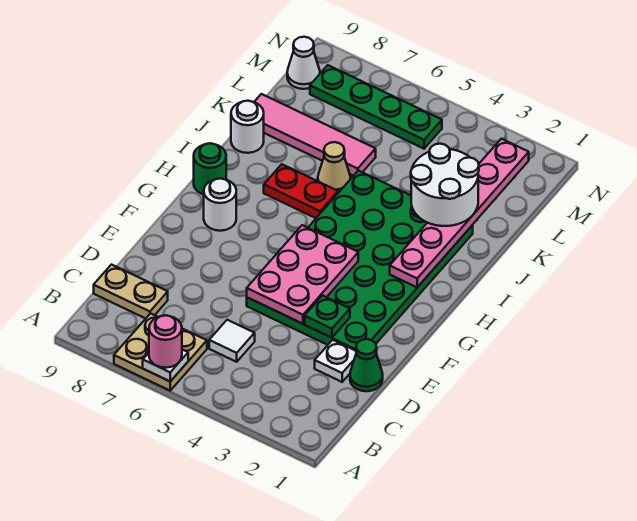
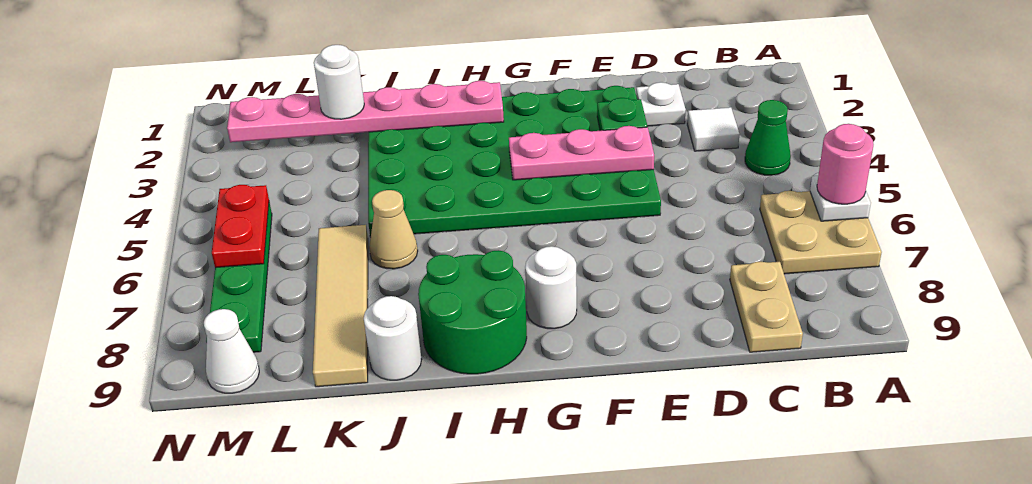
white tile C5 level 1 -> white tile C3 level 1
green cone D1 level 1 -> green cone B4 level 1
pink plate E4:G5 level 2 -> pink plate E4:G4 level 2
green round brick H9 level 1 -> green round brick H8:I9 level 1
red plate I6:I7 level 1 -> red plate M5:M6 level 2
white round brick J2:K3 level 3 -> white round brick K2 level 3
pink tile K6:K9 level 1 -> tan tile K6:K9 level 1

